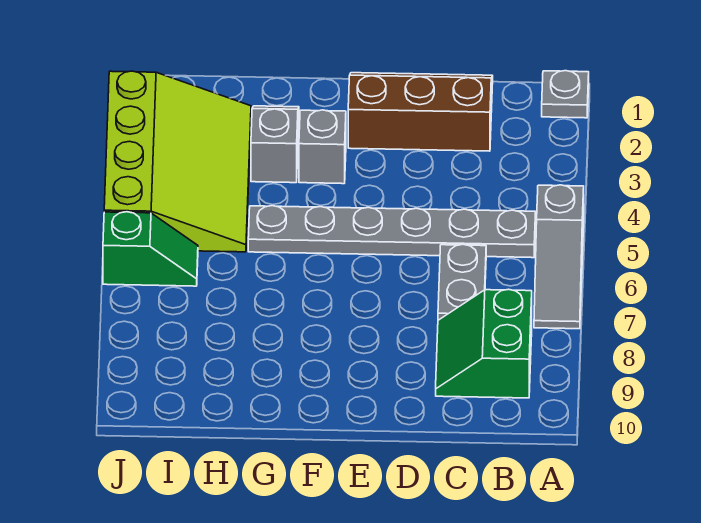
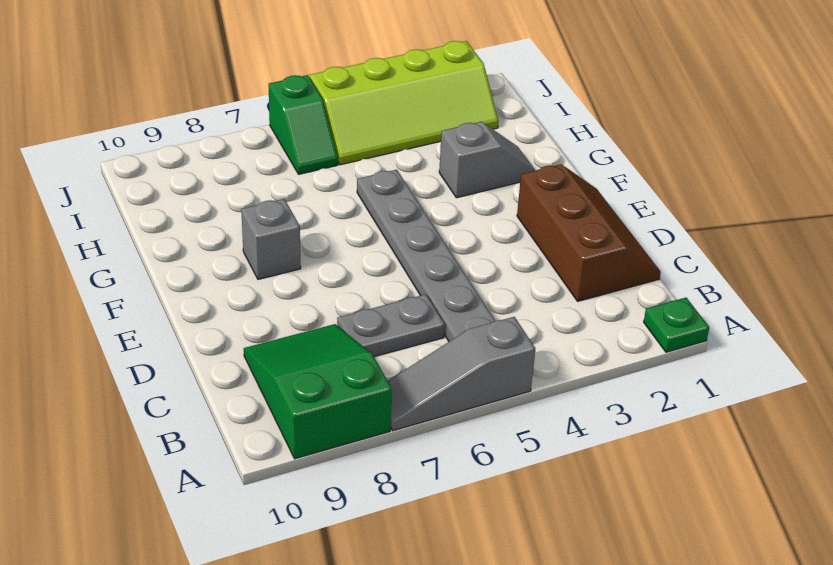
grey plate A1 level 1 -> green plate A1 level 1
green slope B8:C9 level 1 top B -> green slope A8:C9 level 1 top A
grey brick F3 level 1 -> grey brick F8 level 1
lime slope H2:J5 level 1 top J -> lime slope I2:J5 level 1 top J

